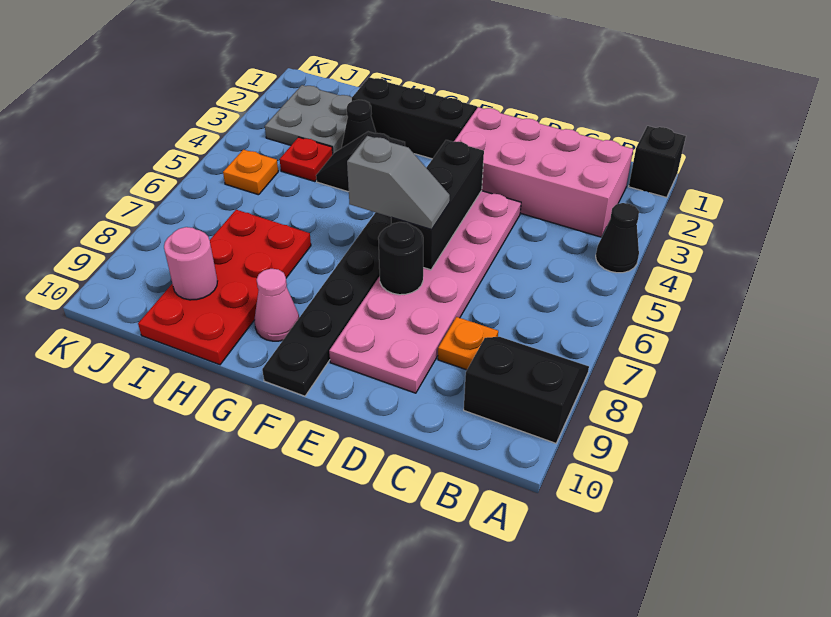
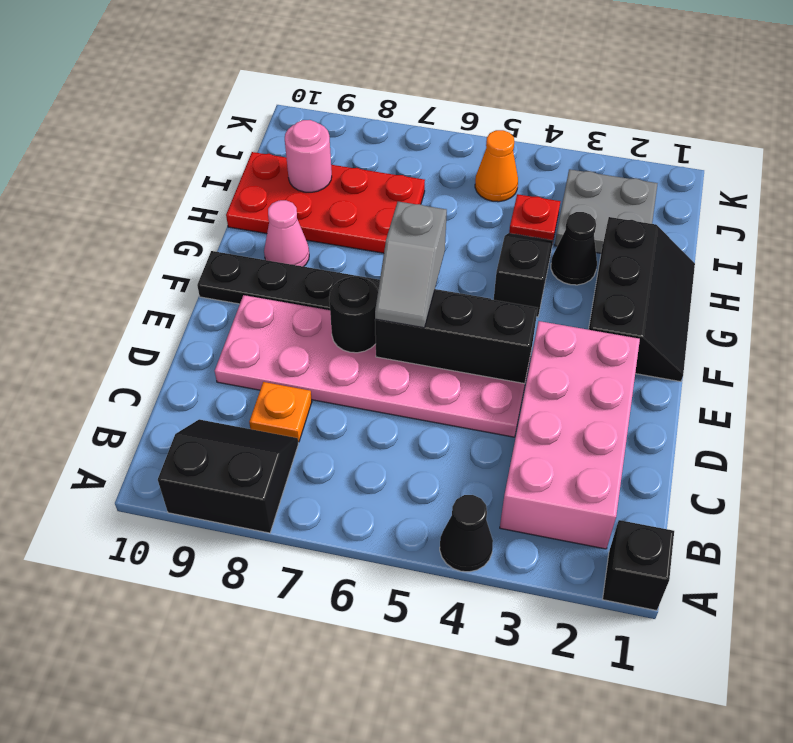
black slope A8:B9 level 1 top 9 -> black slope A8:B9 level 1 top A
orange plate J5 level 1 -> orange cone J5 level 1

